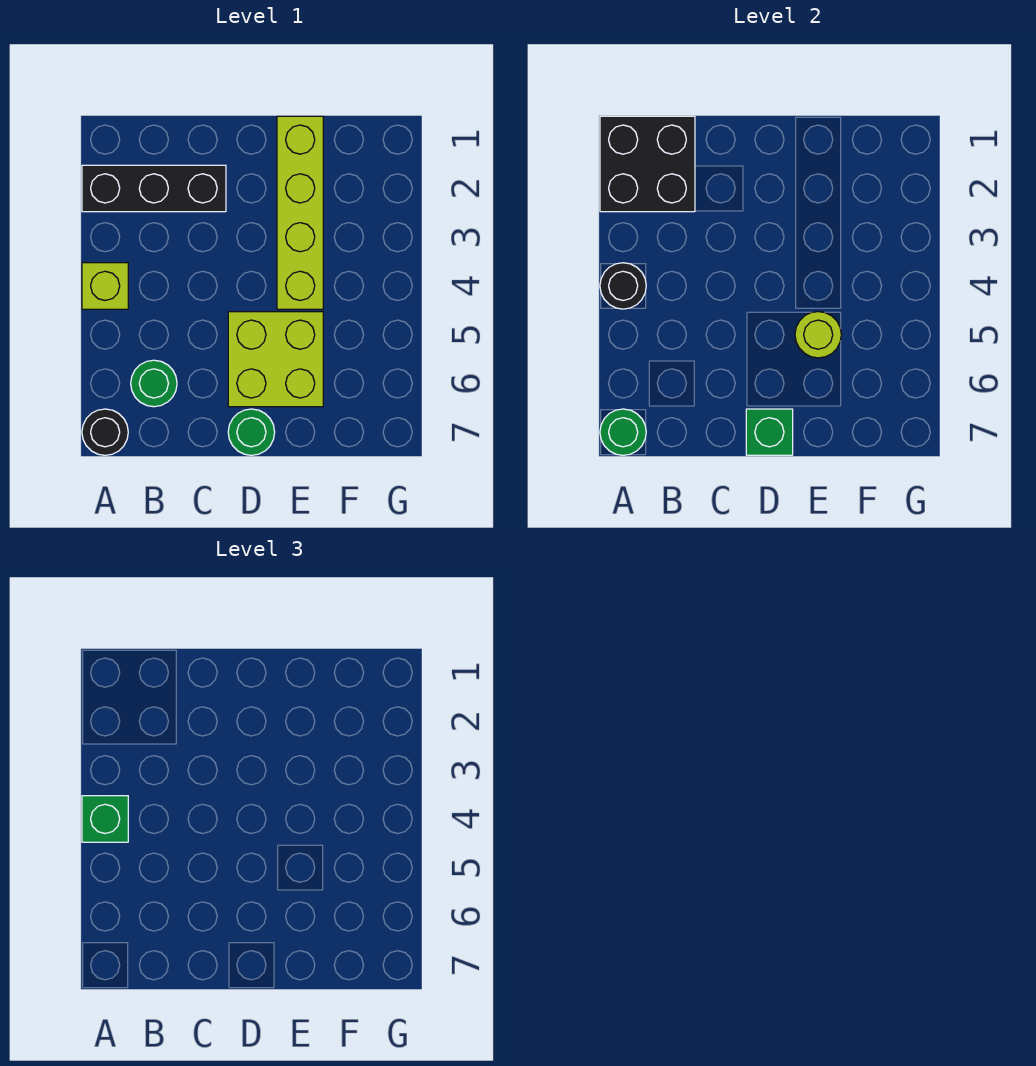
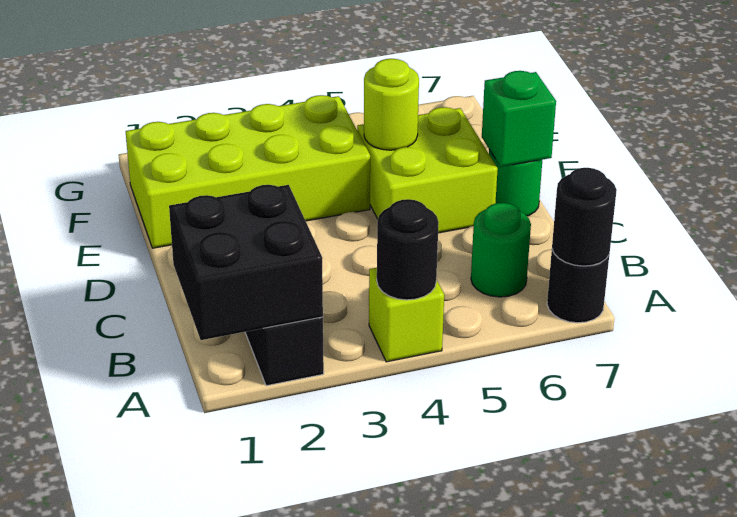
green brick A4 level 3 -> none
green round brick A7 level 2 -> black round brick A7 level 2
lime brick E1:E4 level 1 -> lime brick E1:F4 level 1

